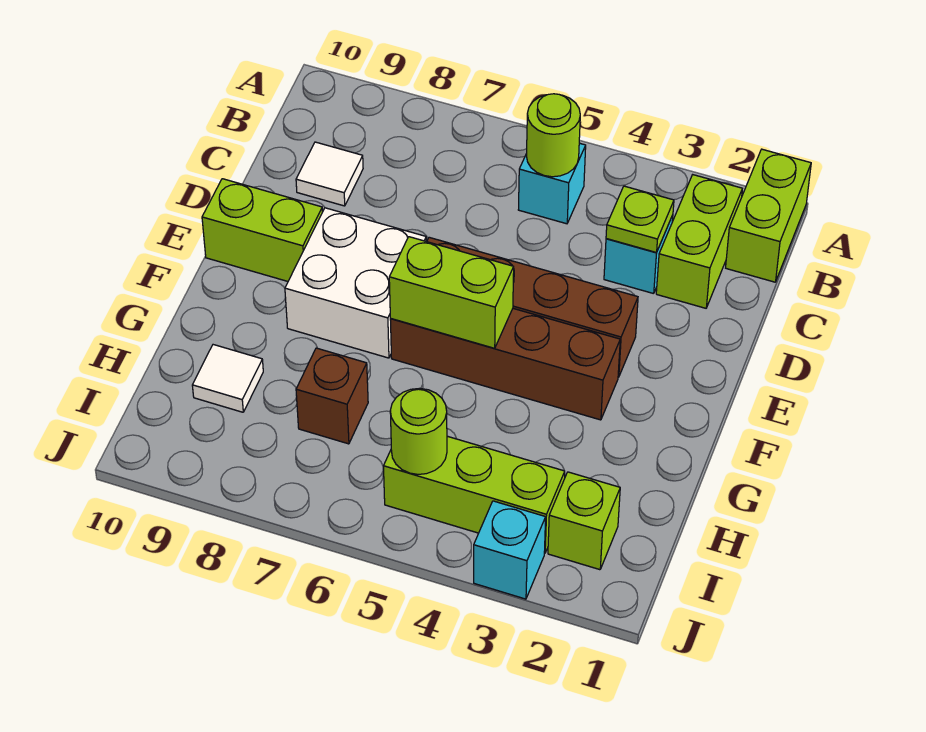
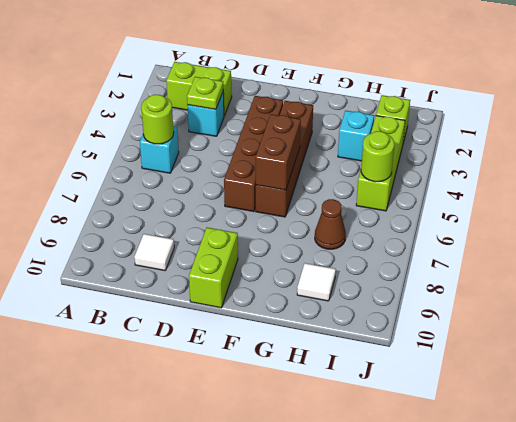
lime brick A1:B1 level 1 -> none
white brick E7:F8 level 1 -> none
lime brick F5:F6 level 2 -> brown brick F5:F6 level 2
brown brick H7 level 1 -> brown cone H7 level 1
cyan brick J3 level 1 -> cyan brick H3 level 1

